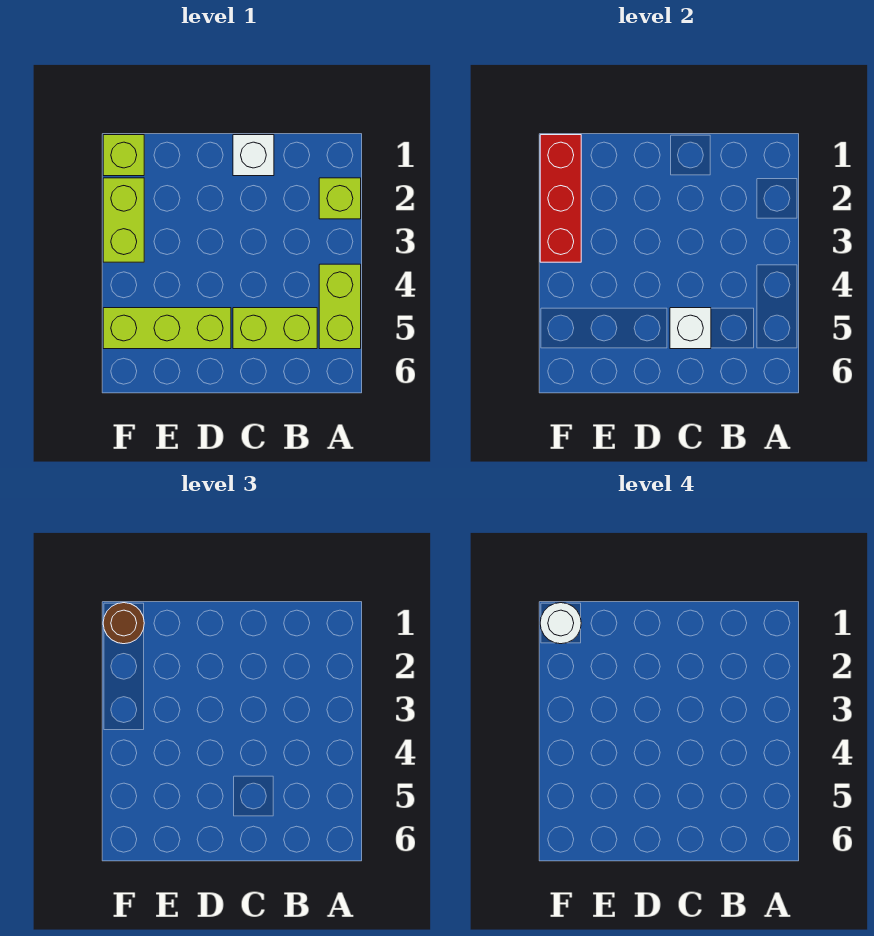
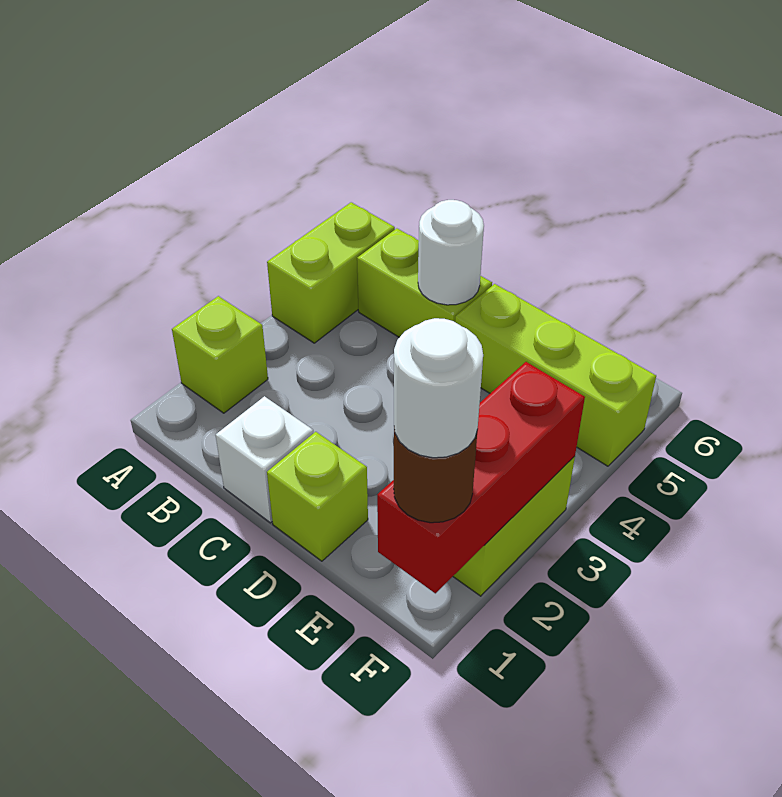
white brick C5 level 2 -> white round brick C5 level 2
lime brick F1 level 1 -> lime brick D1 level 1

